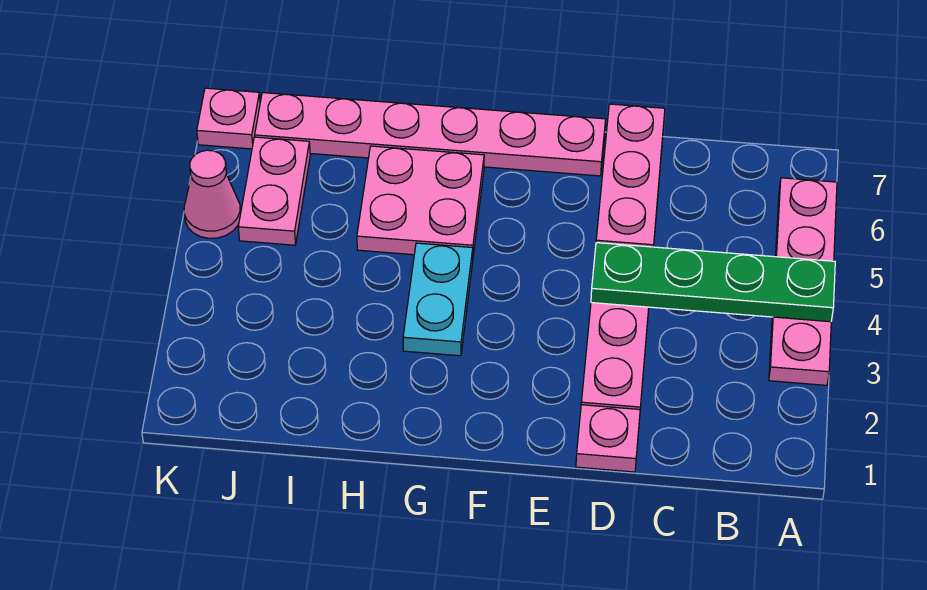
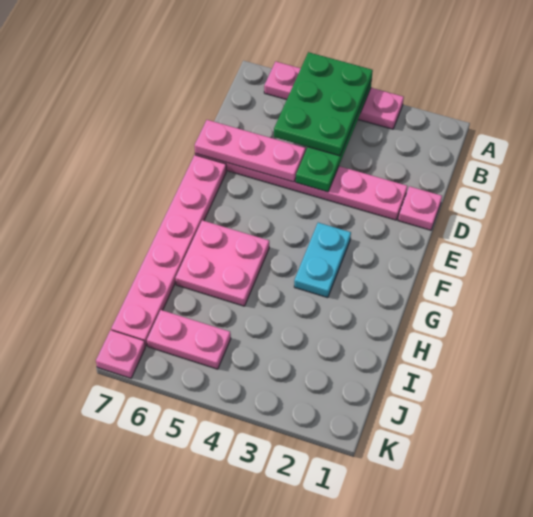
none -> green plate A4:C5 level 3
cyan plate G3:G4 level 1 -> cyan plate F3:G3 level 1
pink cone K5 level 1 -> none

